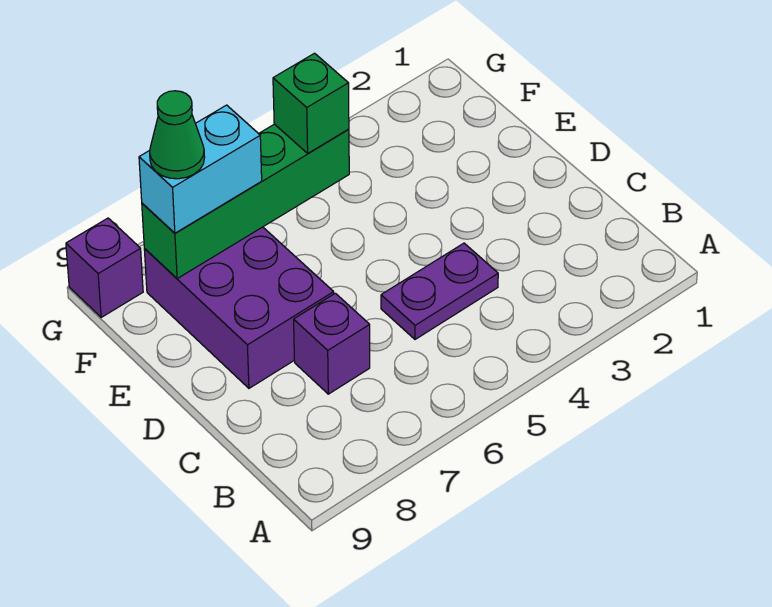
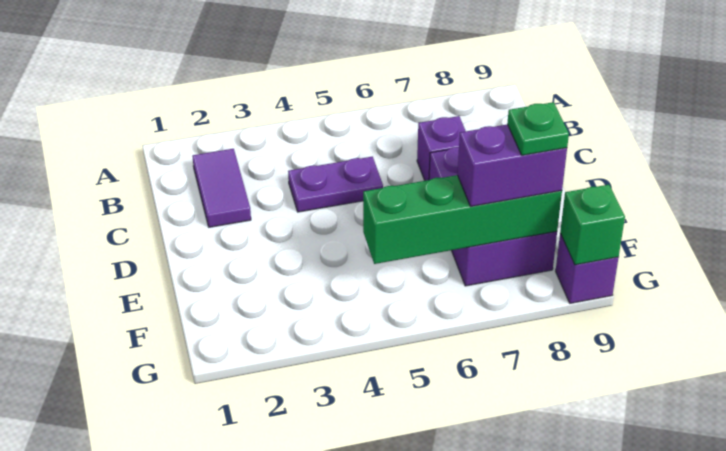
none -> purple tile B2:C2 level 1
green brick F5 level 3 -> green brick G9 level 2
cyan brick F7:F8 level 3 -> purple brick F7:F8 level 3
green cone F8 level 4 -> green plate F8 level 4

